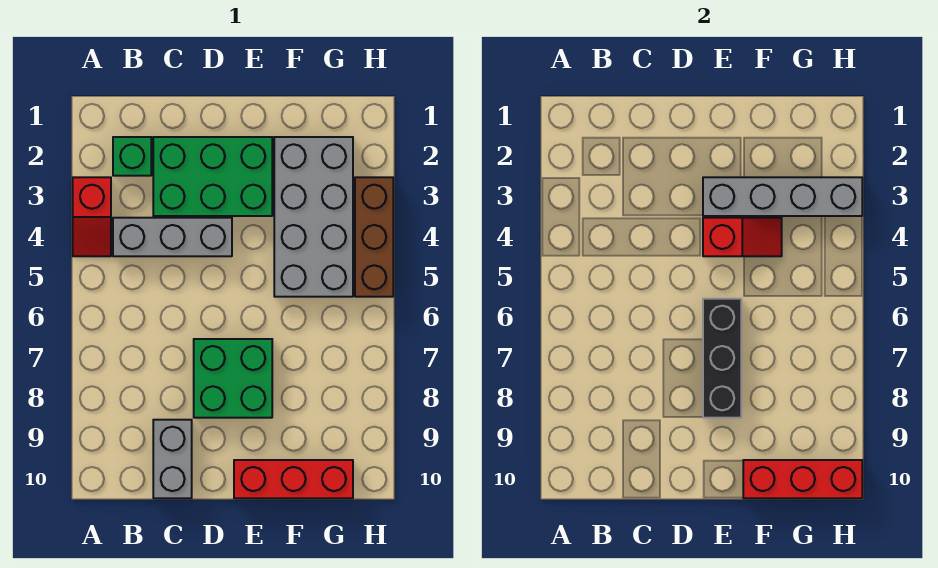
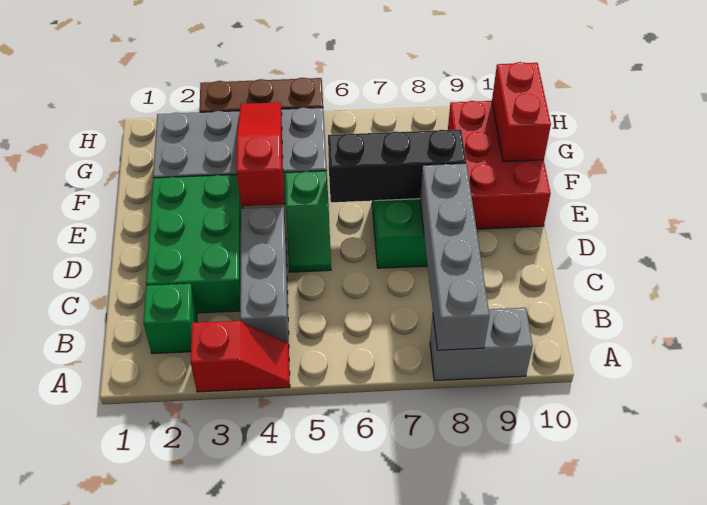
grey brick C9:C10 level 1 -> grey brick A8:A9 level 1
none -> green slope D5:E5 level 1 top E
grey brick E3:H3 level 2 -> grey brick A8:D8 level 2
red slope E4:F4 level 2 top E -> red slope E4:G4 level 2 top E
red brick E10:G10 level 1 -> red brick E9:G10 level 1
red brick F10:H10 level 2 -> red brick F10:G10 level 2

